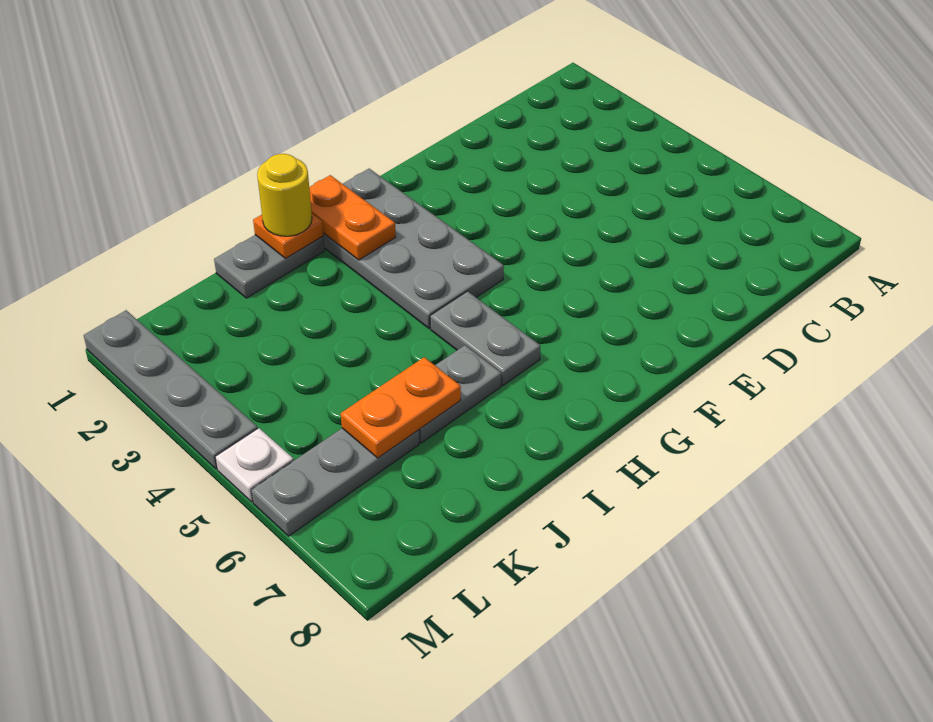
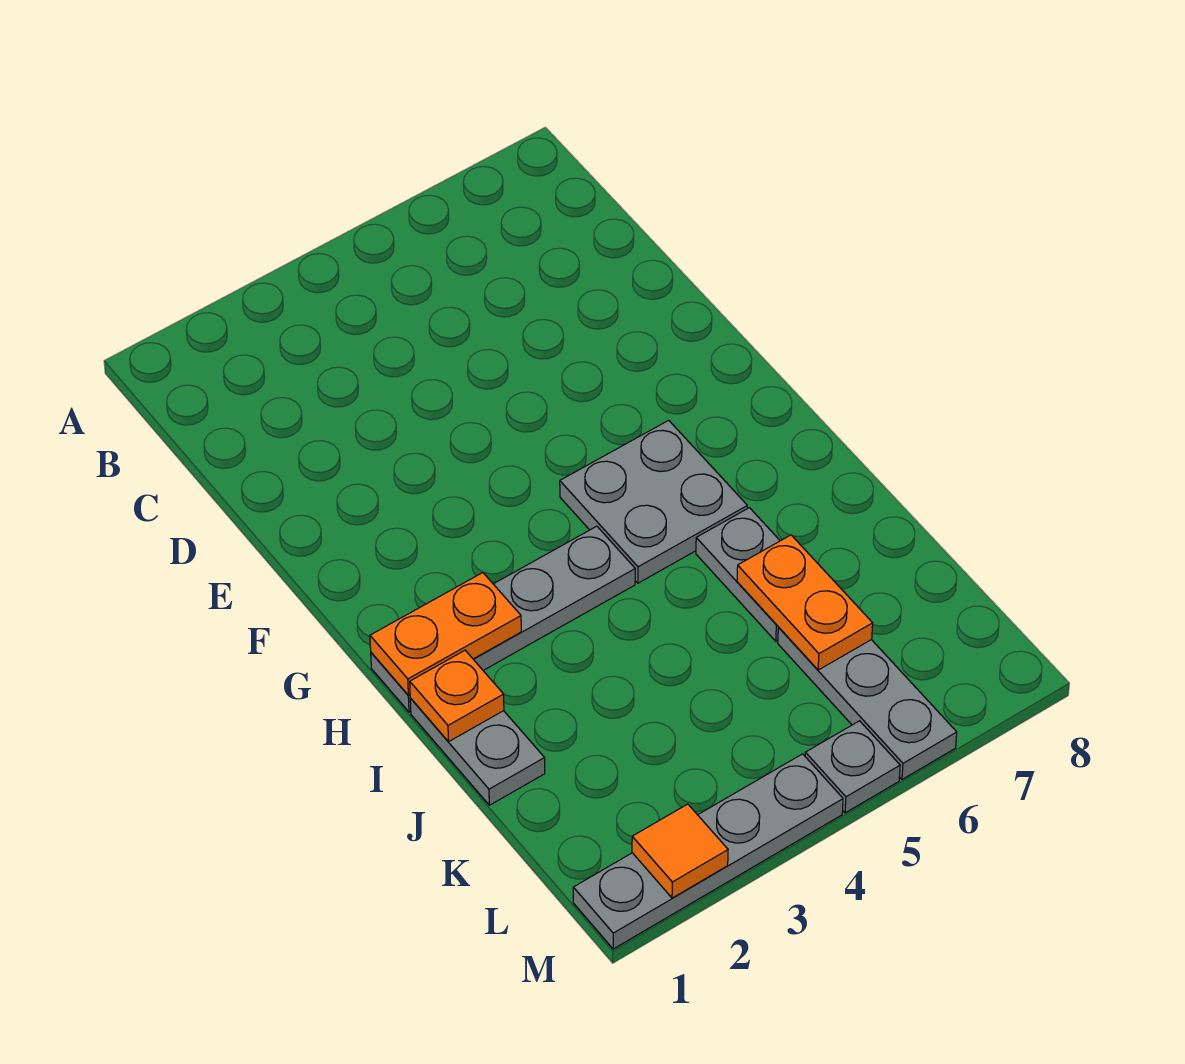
grey plate G1:H4 level 1 -> grey plate H1:H4 level 1
grey plate H5:H6 level 1 -> grey plate G5:H6 level 1
yellow round brick I1 level 3 -> none
none -> orange tile M2 level 2
white plate M5 level 1 -> grey plate M5 level 1

